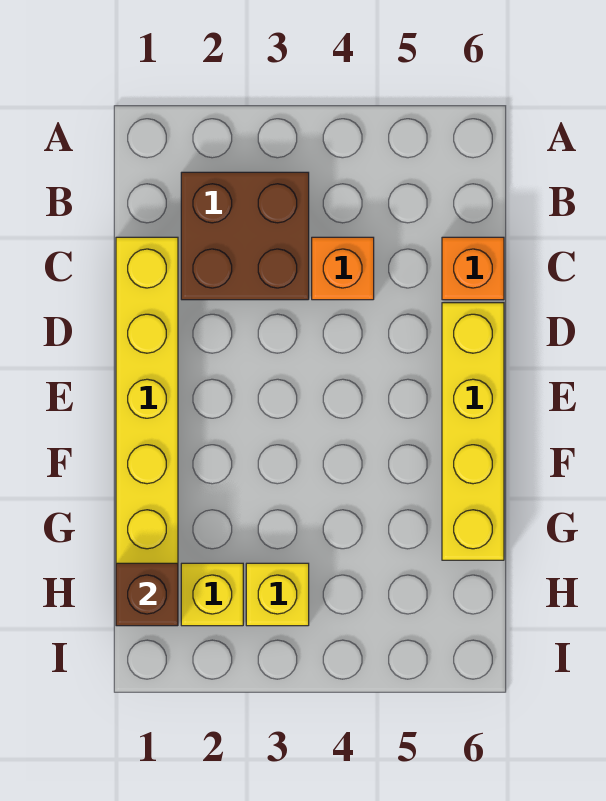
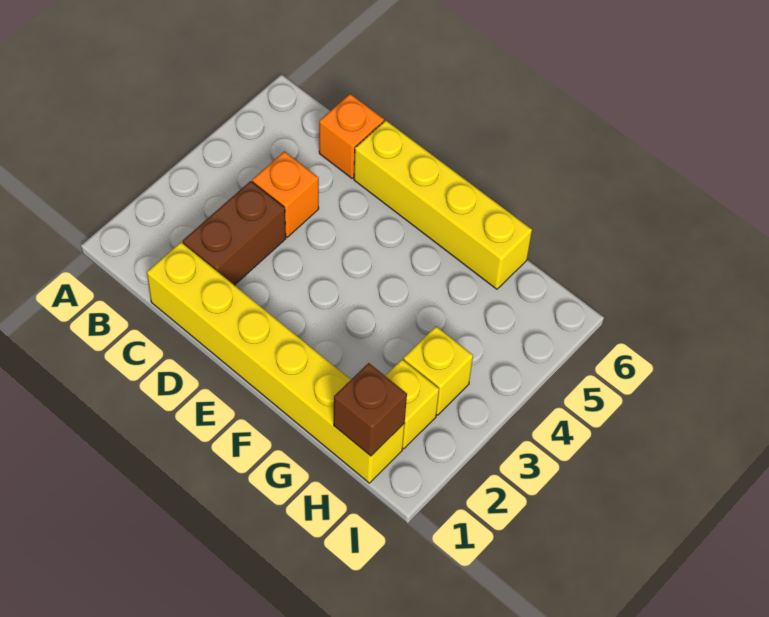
brown brick B2:C3 level 1 -> brown brick C2:C3 level 1

